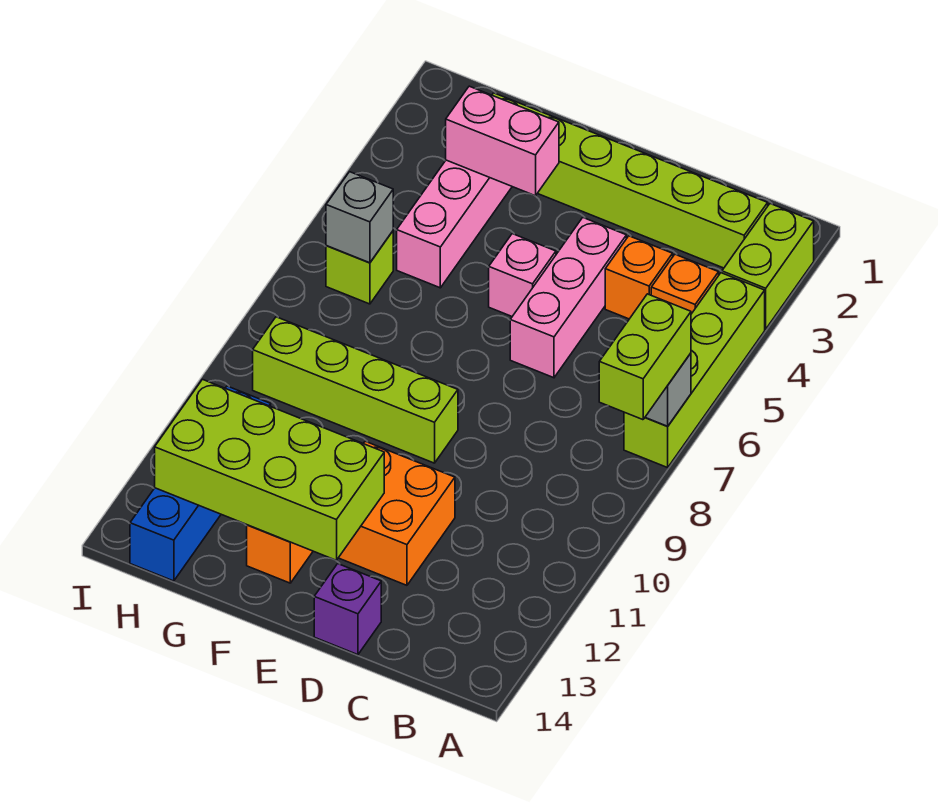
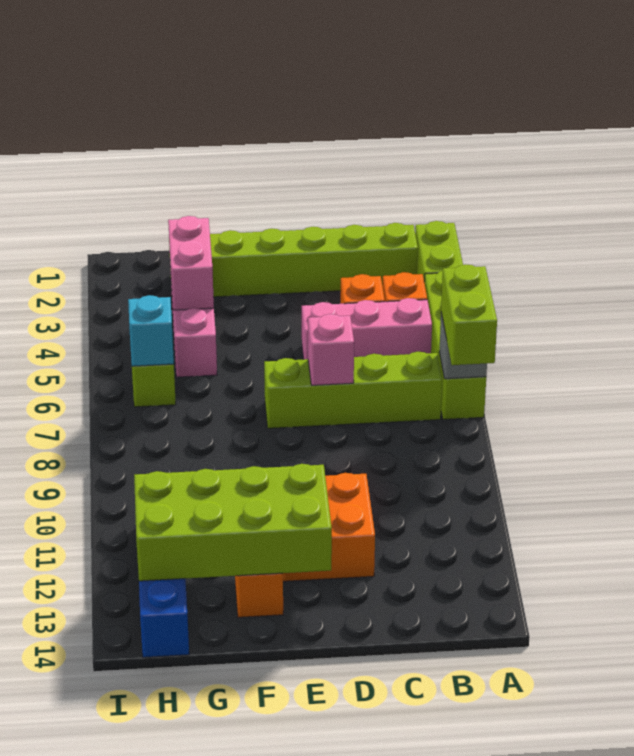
pink brick D4:D6 level 1 -> pink brick B5:D5 level 1
purple brick D14 level 1 -> none
pink brick E5 level 1 -> pink brick D7 level 2
lime brick E9:H9 level 1 -> lime brick B7:E7 level 1
pink brick F3:G3 level 2 -> pink brick G3:G4 level 2
grey brick H6 level 2 -> cyan brick H6 level 2

